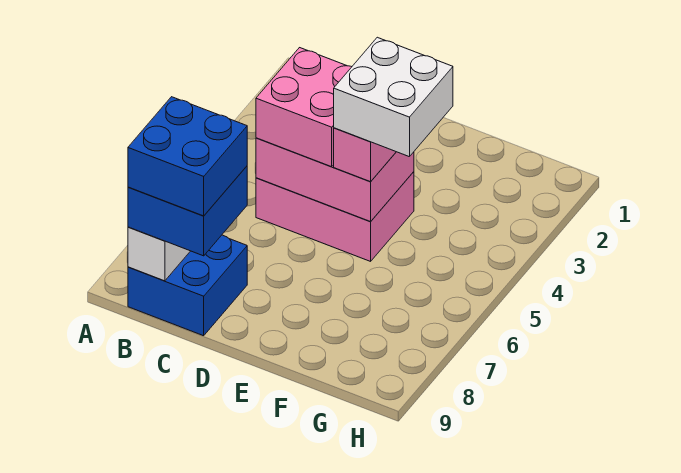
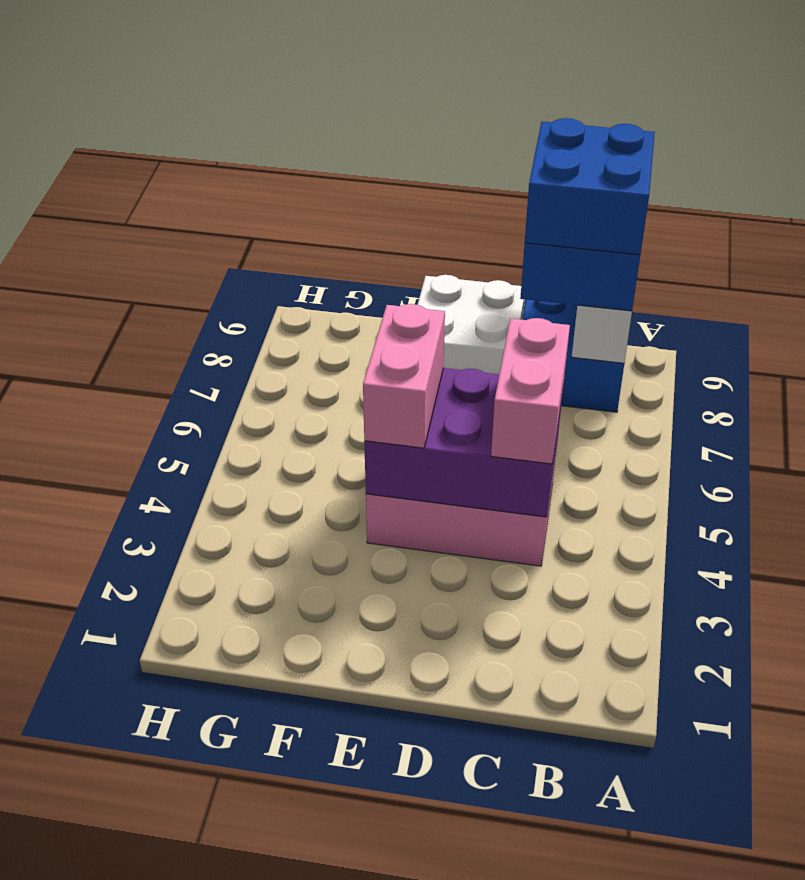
pink brick C4:E5 level 2 -> purple brick C4:E5 level 2
pink brick C4:D5 level 3 -> pink brick C4:C5 level 3
white brick E4:F5 level 4 -> white brick D8:E9 level 1

